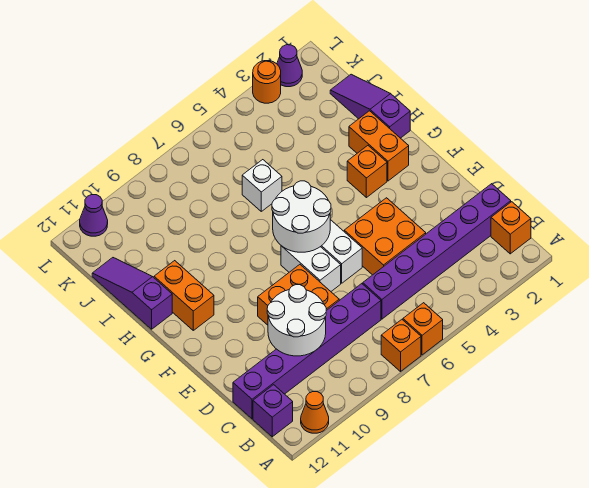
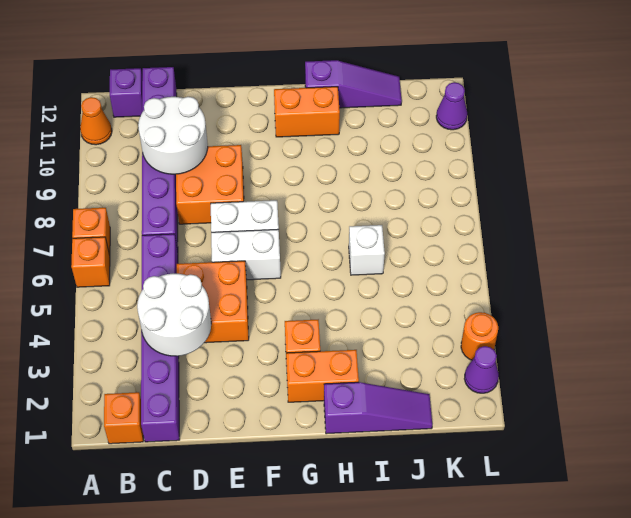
white round brick F6:G7 level 2 -> white round brick C3:D4 level 2

